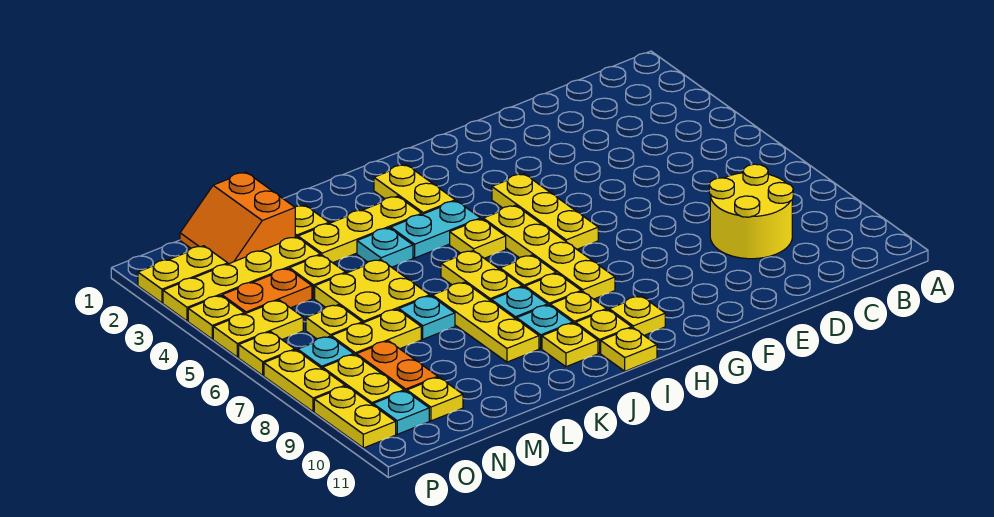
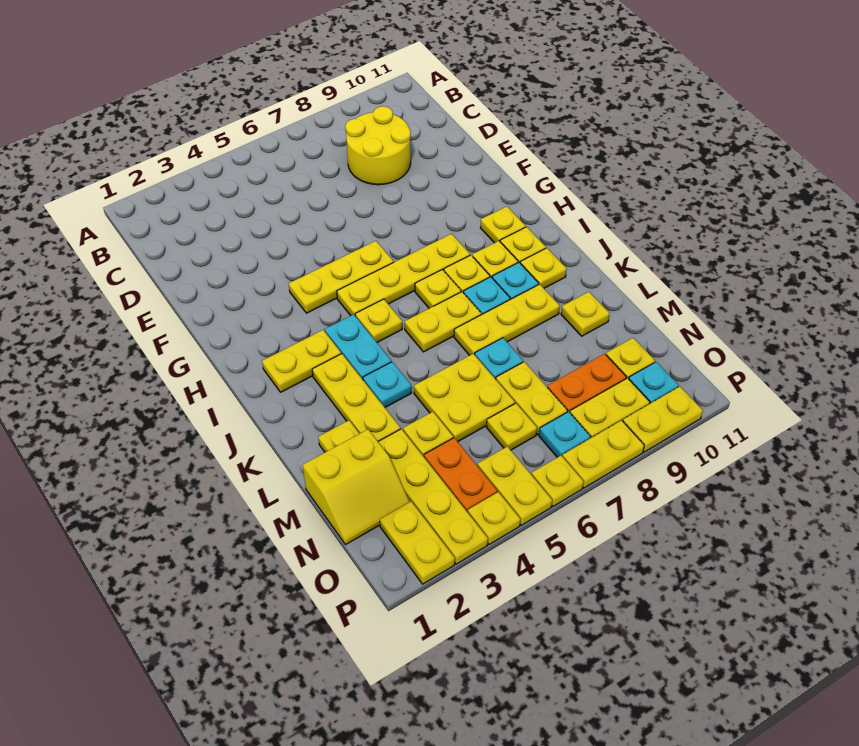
yellow plate I11 level 1 -> yellow plate L10 level 1
orange slope M1:N2 level 1 top M -> yellow slope M1:N2 level 1 top M

